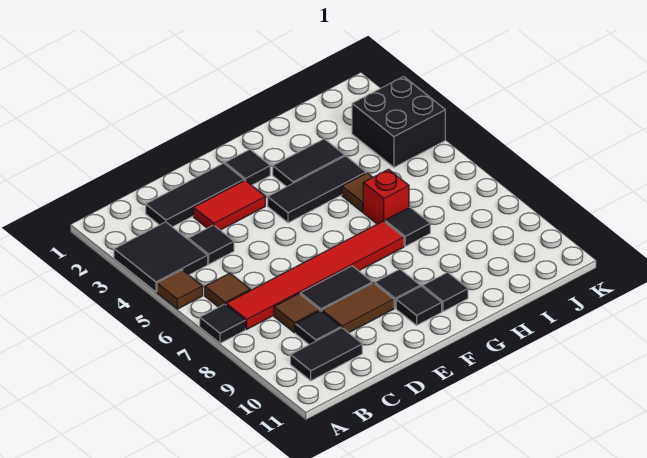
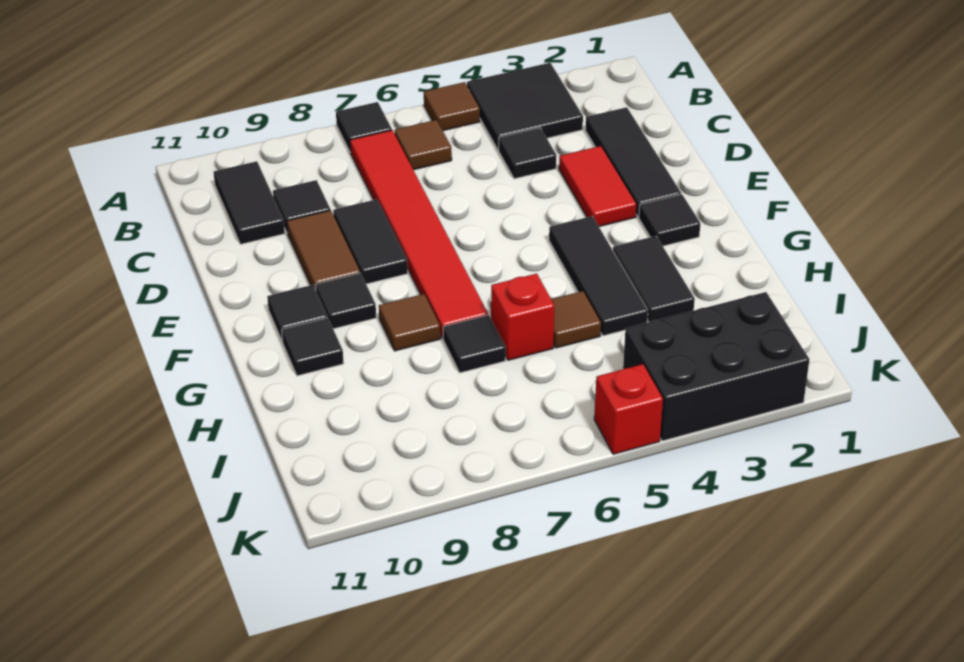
brown tile C8 level 1 -> brown tile G8 level 1
black brick J3:K4 level 1 -> black brick J2:K4 level 1
none -> red brick K5 level 1

